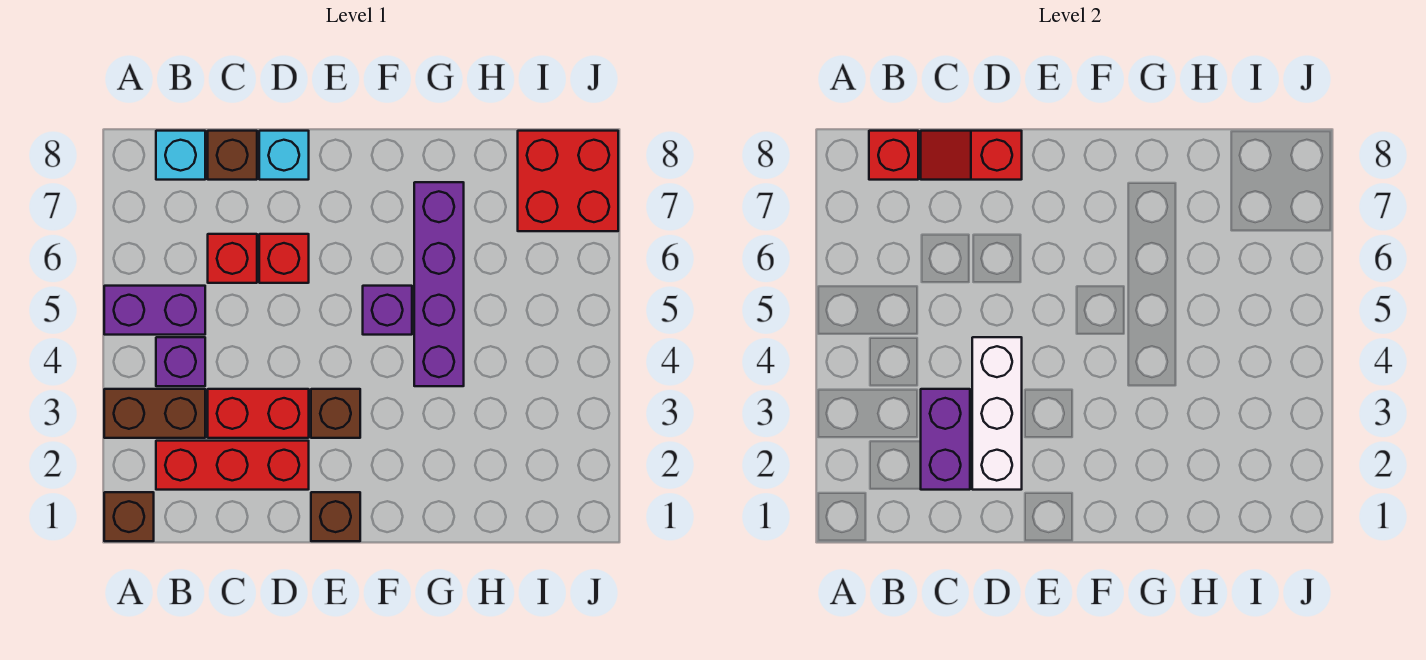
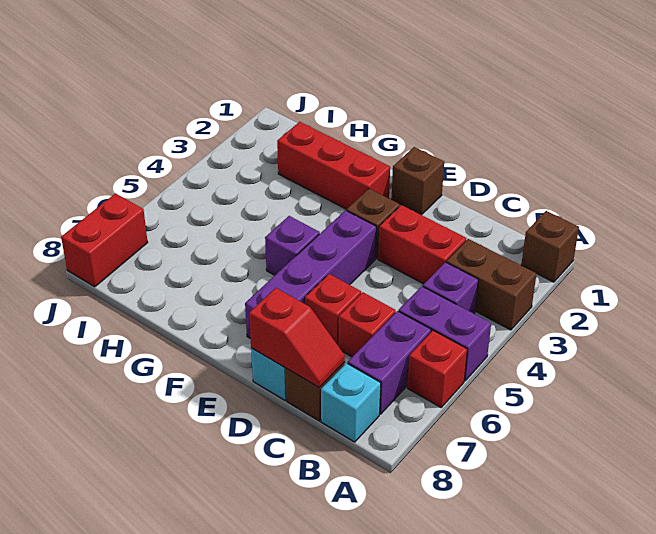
red brick B2:D2 level 1 -> red brick F2:H2 level 1
red brick B8 level 2 -> red brick A6 level 1
purple brick C2:C3 level 2 -> purple brick B6:B7 level 1
white brick D2:D4 level 2 -> none
purple brick G4:G7 level 1 -> purple brick E4:E7 level 1
red brick I7:J8 level 1 -> red brick J7:J8 level 1

